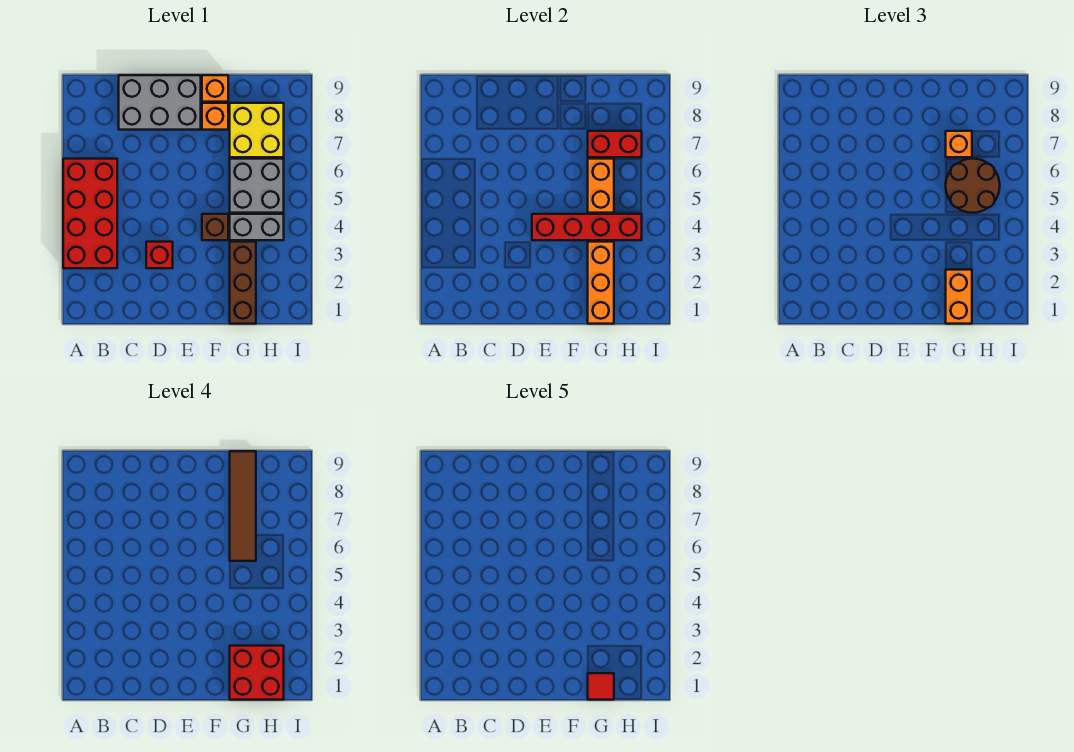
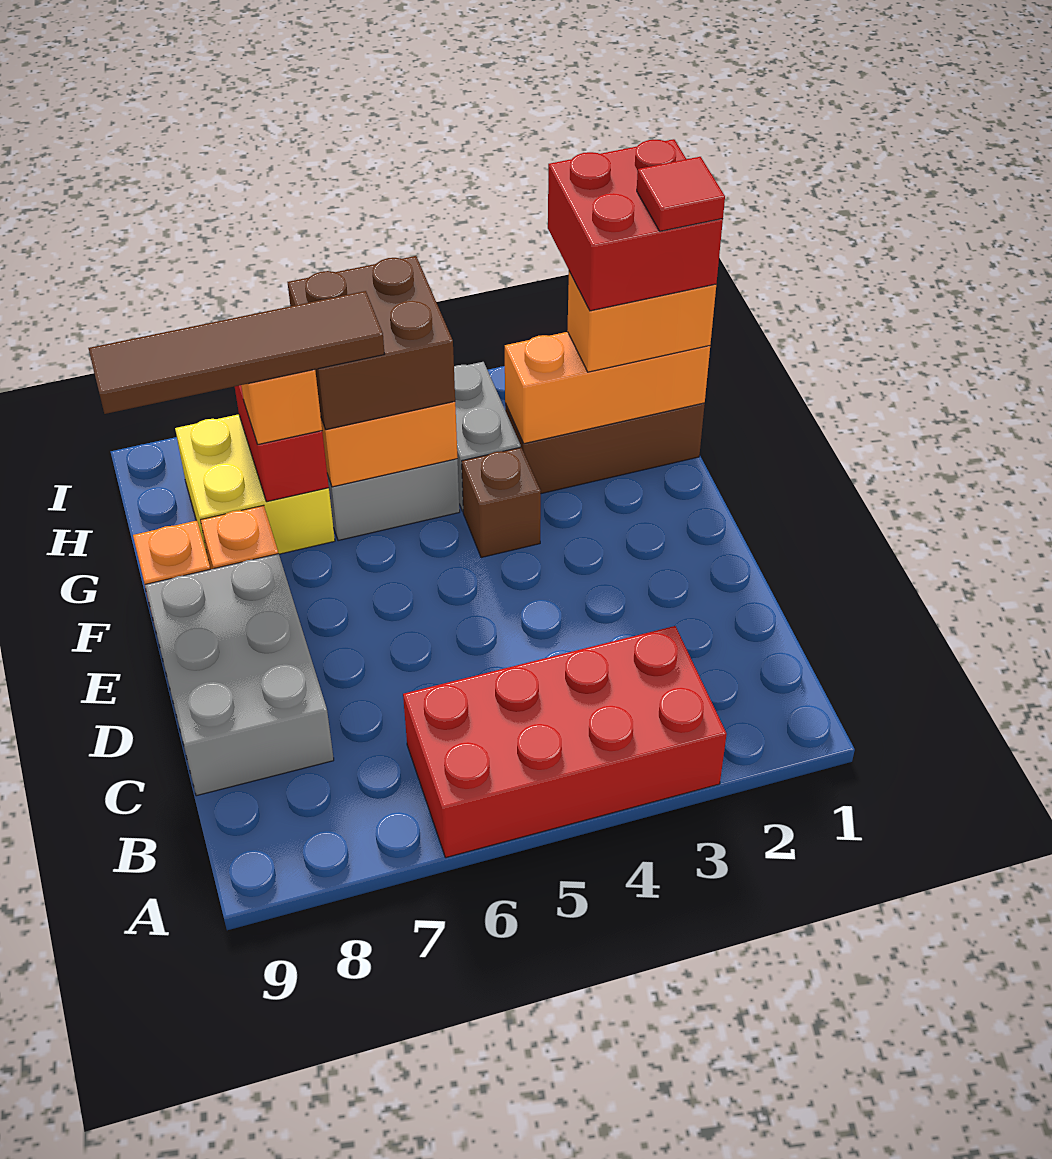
red brick D3 level 1 -> none
red brick E4:H4 level 2 -> none
brown round brick G5:H6 level 3 -> brown brick G5:H6 level 3

